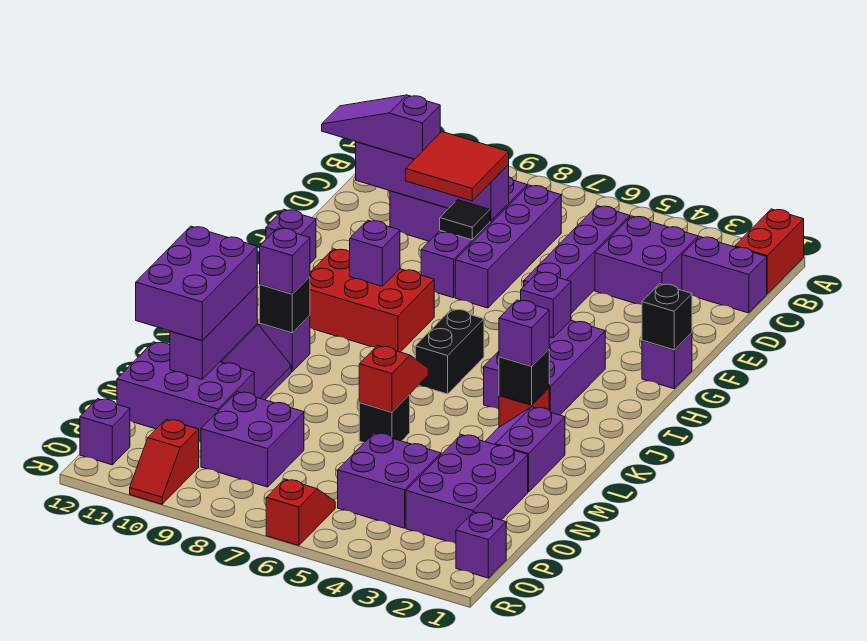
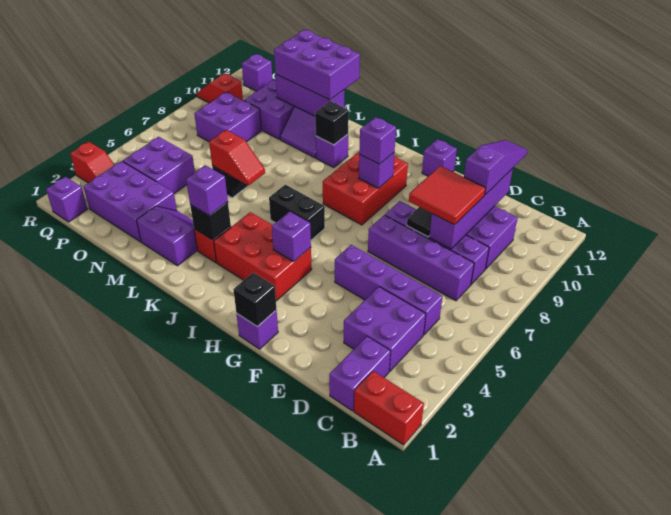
purple brick H3:J4 level 1 -> red brick H3:J4 level 1
purple brick K10 level 3 -> purple brick H9 level 3
red slope Q6:R6 level 1 top R -> red slope Q3:R3 level 1 top R

